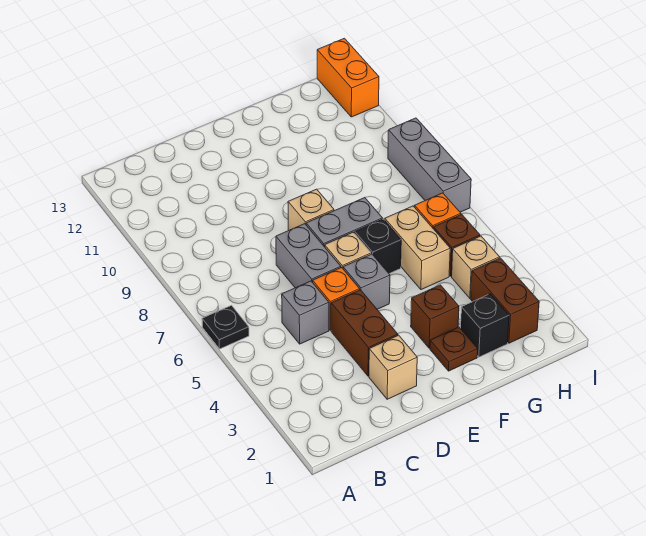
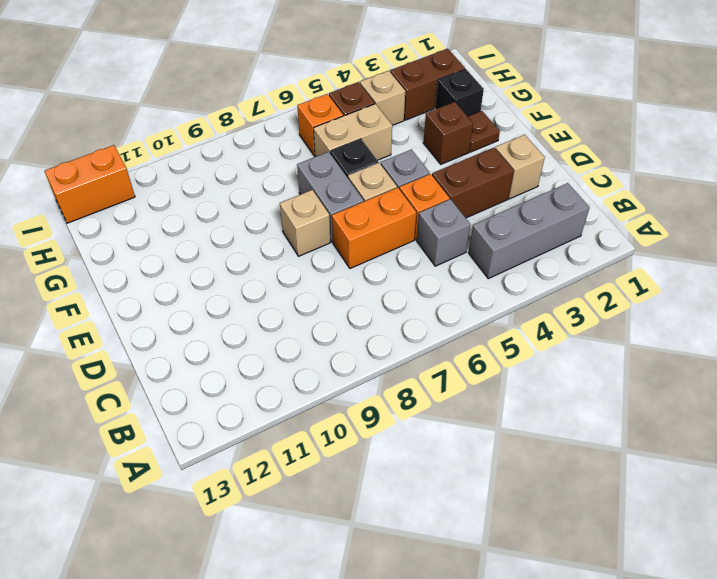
black plate A6 level 1 -> none
grey brick D6:D7 level 1 -> orange brick D6:D7 level 1
grey brick I7:I9 level 1 -> grey brick B2:B4 level 1

